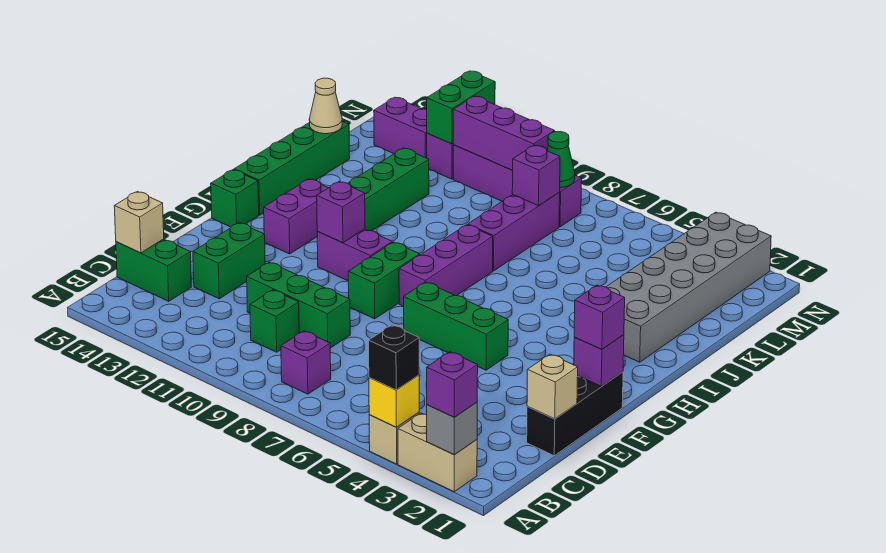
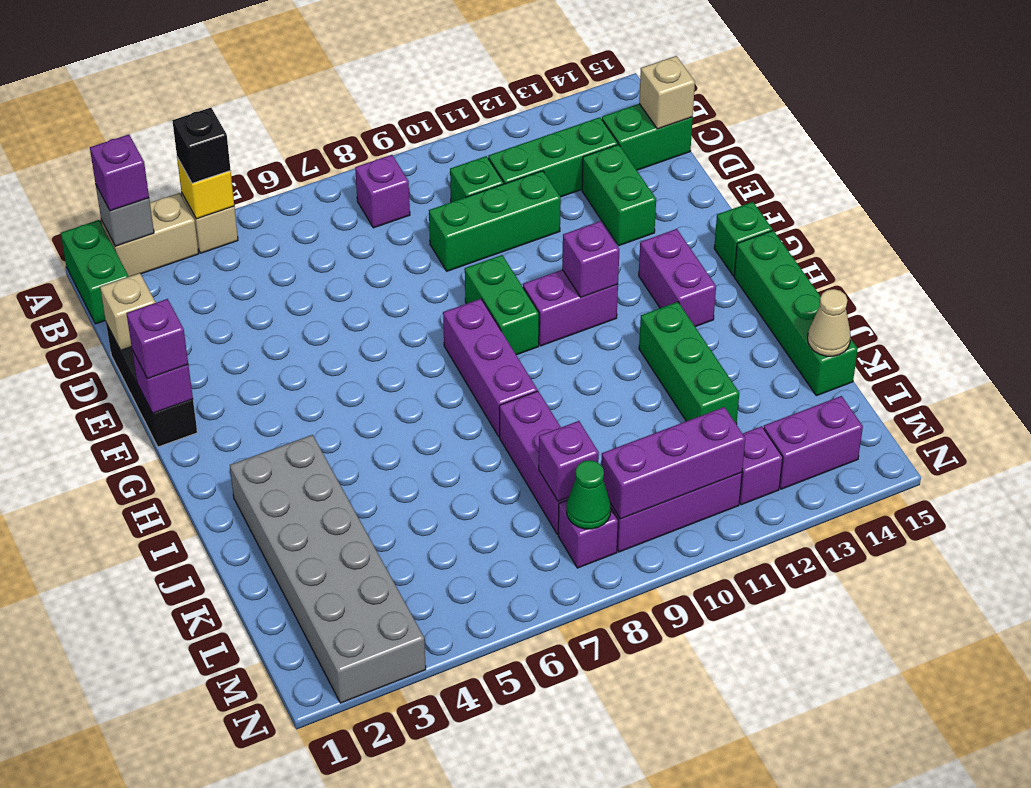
green brick F5:F7 level 1 -> green brick C11:C13 level 1
green brick M12:N12 level 2 -> green brick A1:B1 level 1

